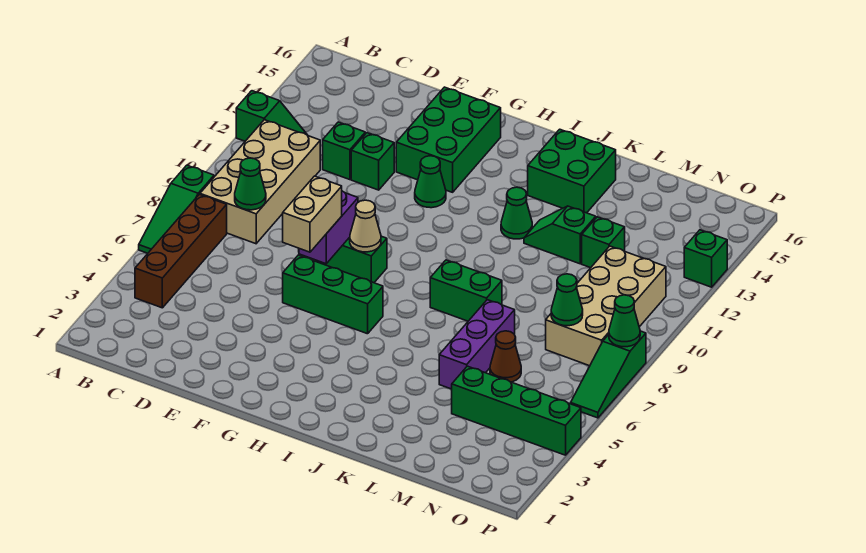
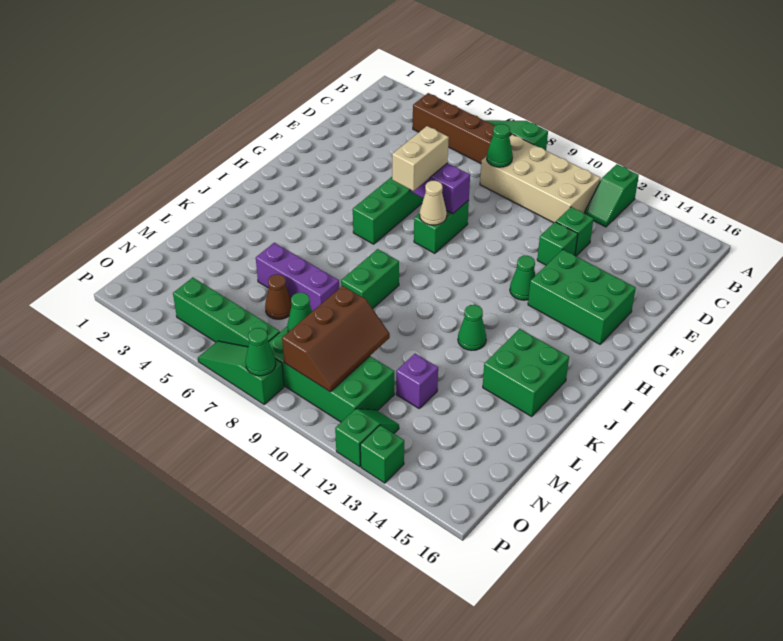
tan brick F6:F7 level 3 -> tan brick F7:G7 level 3
green slope K12:L12 level 1 top L -> green slope O12:P12 level 1 top P
green brick M4:P4 level 1 -> green brick O4:O7 level 1
none -> brown slope M9:O10 level 2 top 9
green brick M12 level 1 -> purple brick M12 level 1
tan brick N8:O11 level 1 -> green brick N8:O11 level 1

